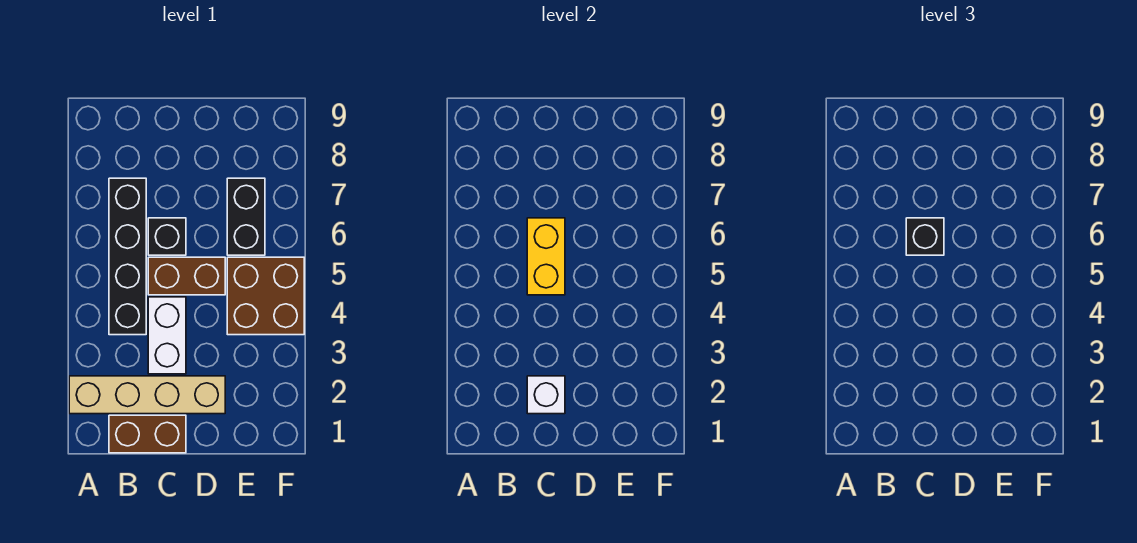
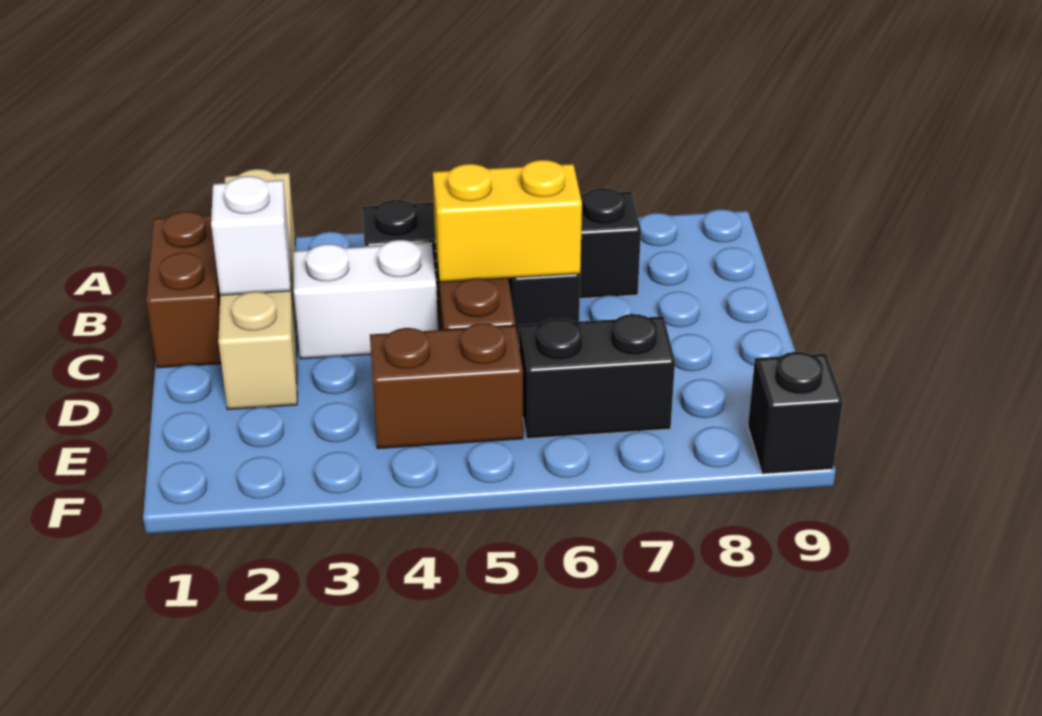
black brick C6 level 3 -> black brick F9 level 1
brown brick E4:F5 level 1 -> brown brick E4:E5 level 1

